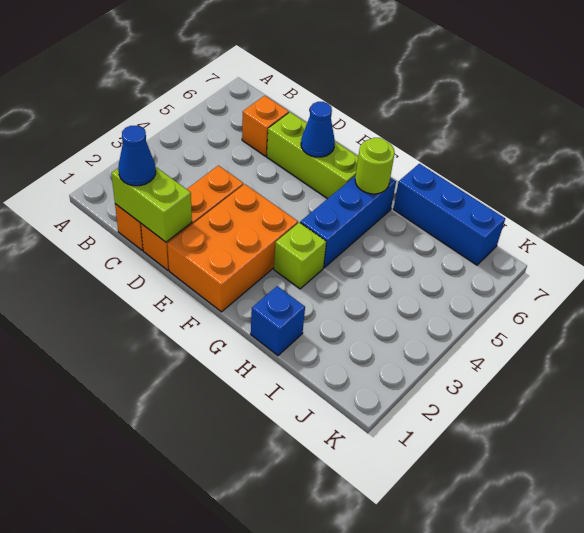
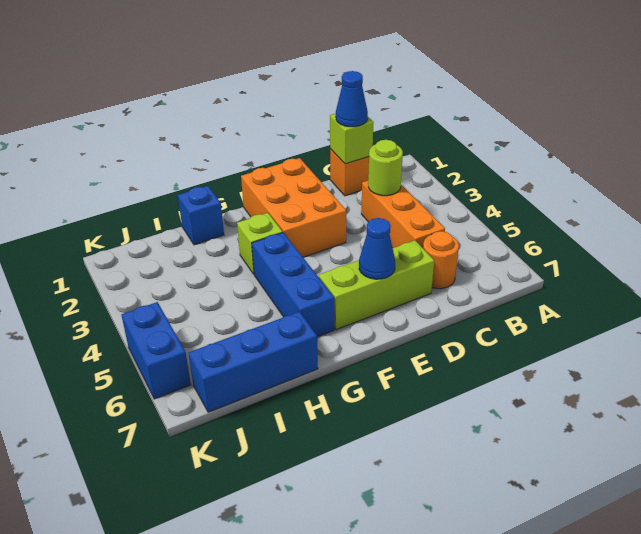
lime brick C1:D1 level 2 -> lime brick C1 level 2
orange brick C6 level 1 -> orange round brick C6 level 1
orange brick D1:D3 level 1 -> orange brick C3:C5 level 1
lime round brick G6 level 2 -> lime round brick C3 level 2
none -> blue brick K5:K6 level 1

